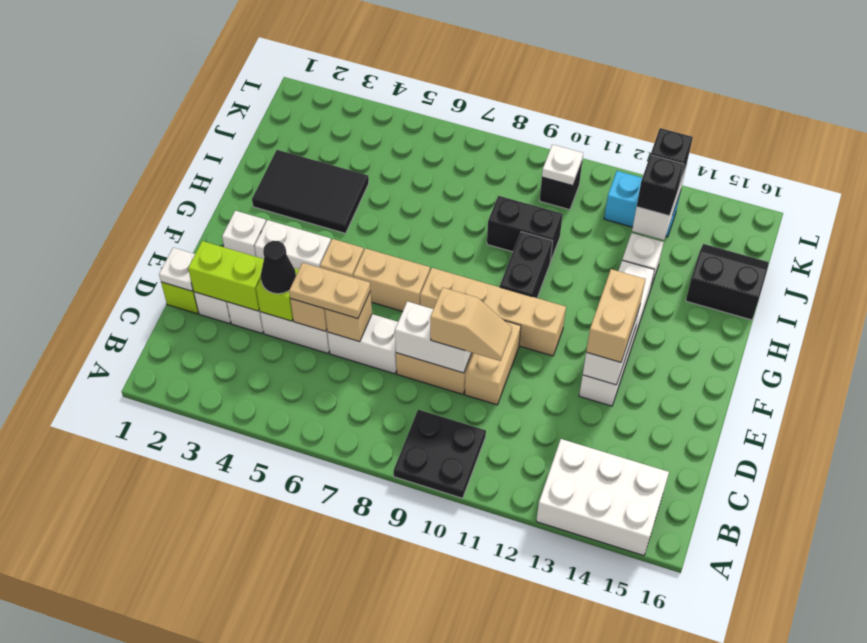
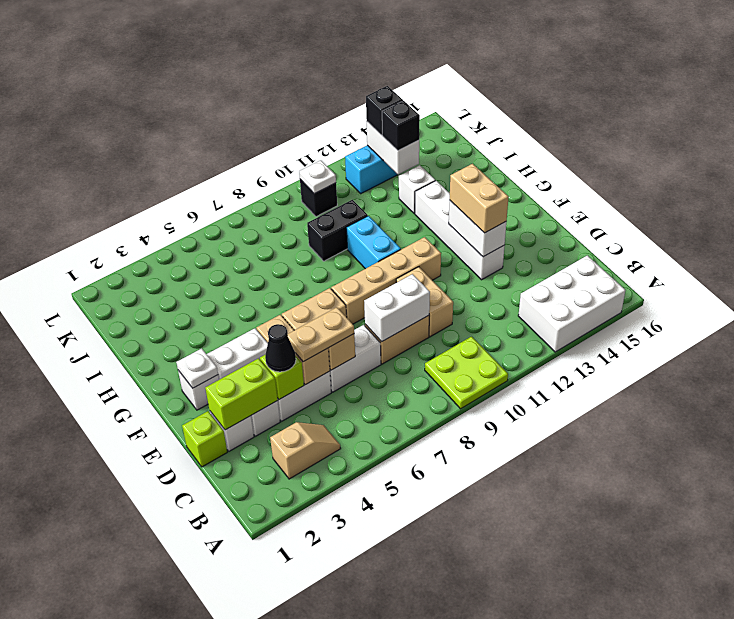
black plate A9:B10 level 1 -> lime plate A9:B10 level 1
white plate D1 level 2 -> white plate F2 level 2
tan slope D9:D10 level 3 top 9 -> tan slope B3:B4 level 1 top 3
black brick G10:H10 level 1 -> cyan brick G10:H10 level 1
black tile H2:I4 level 1 -> none
black slope I15:J16 level 1 top I -> none

